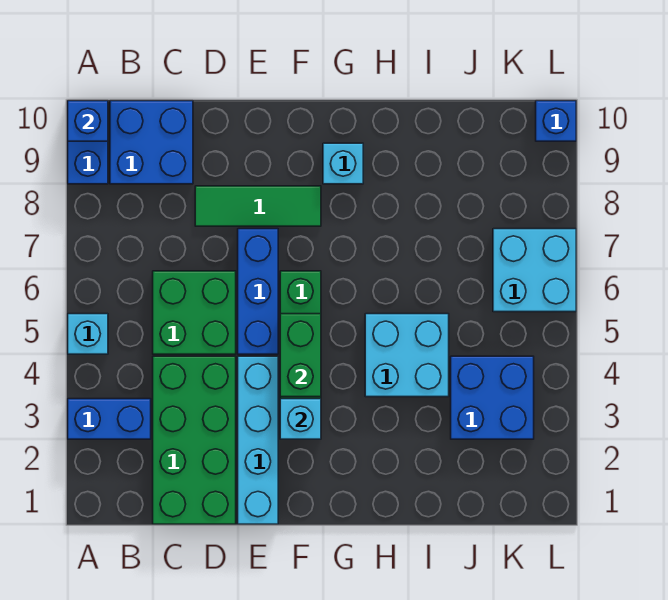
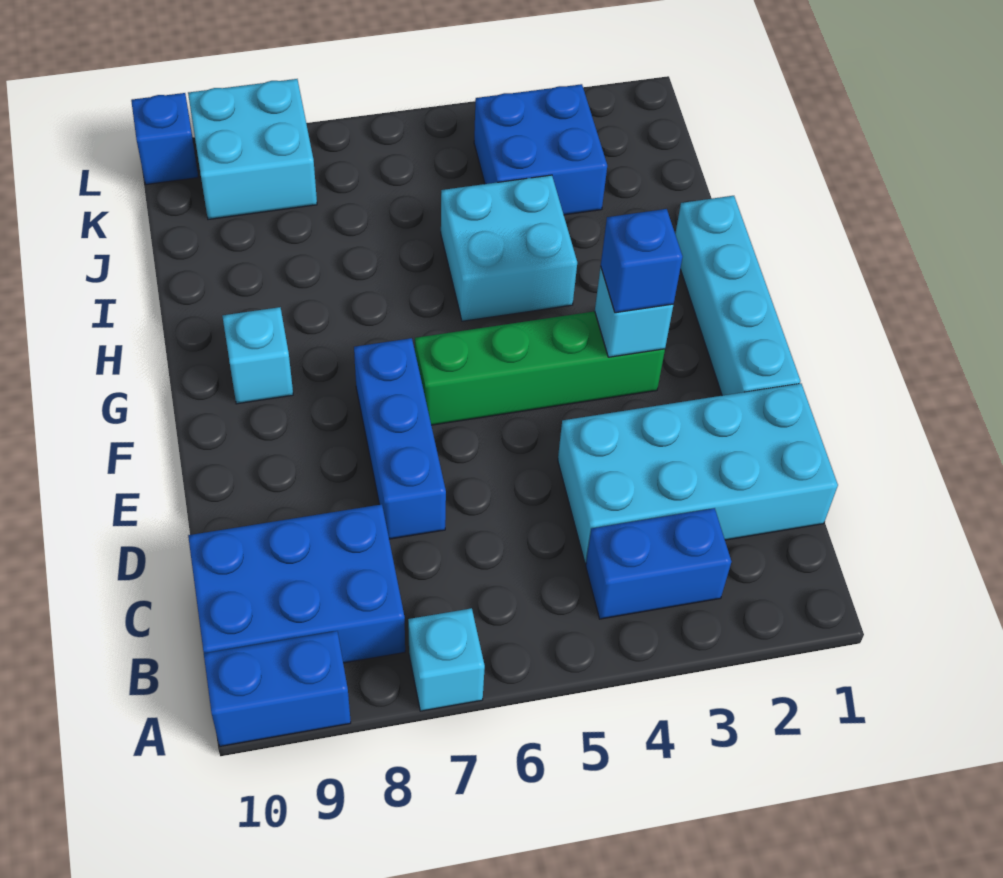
blue brick A3:B3 level 1 -> blue brick B3:B4 level 1
cyan brick A5 level 1 -> cyan brick A7 level 1
blue brick A10 level 2 -> blue brick F3 level 3
blue brick B9:C10 level 1 -> blue brick B8:C10 level 1
green brick C1:D4 level 1 -> cyan brick C1:D4 level 1
green brick C5:D6 level 1 -> none
green tile D8:F8 level 1 -> none
cyan brick E1:E4 level 1 -> cyan brick E1:H1 level 1
blue brick E5:E7 level 1 -> blue brick D7:F7 level 1
green brick F4:F5 level 2 -> none
cyan brick K6:L7 level 1 -> cyan brick K8:L9 level 1

